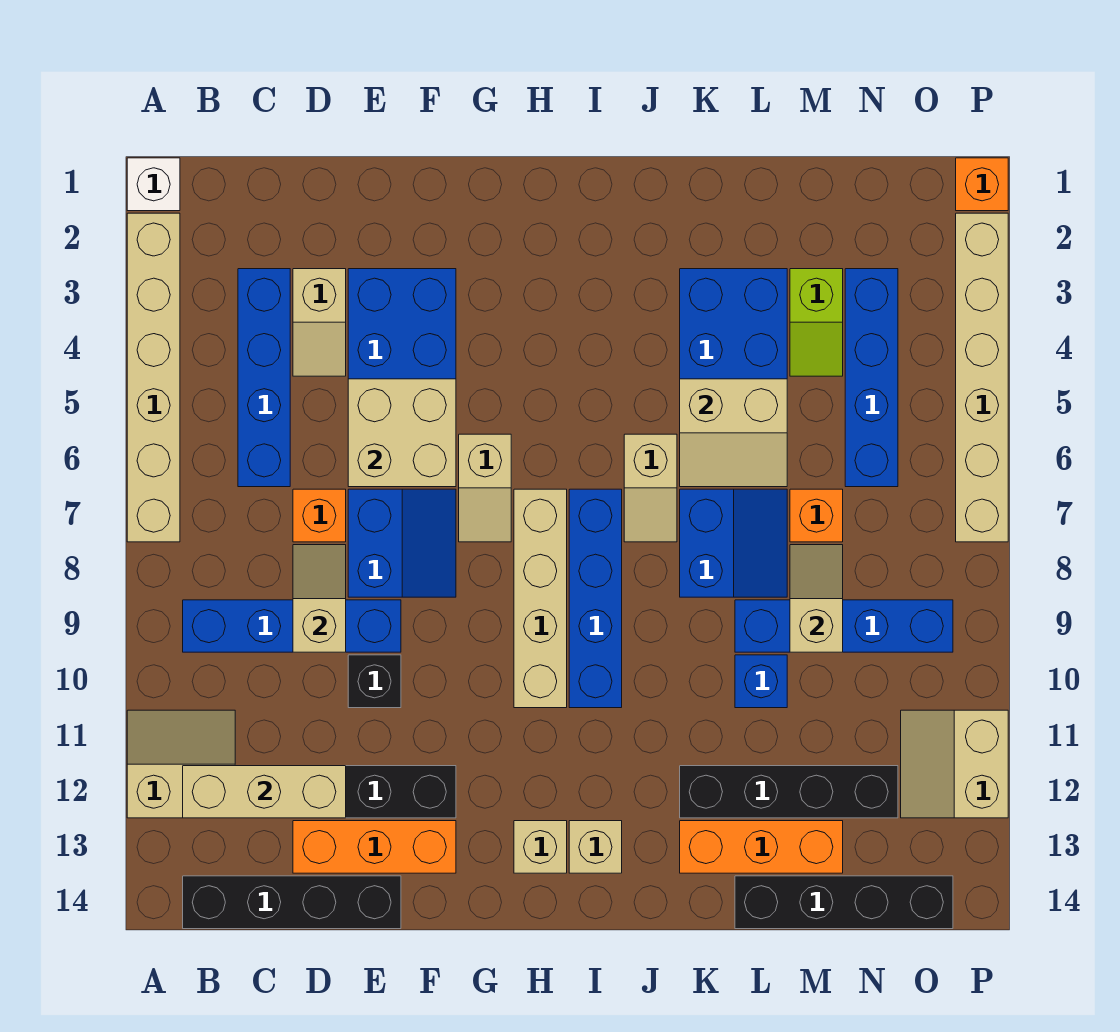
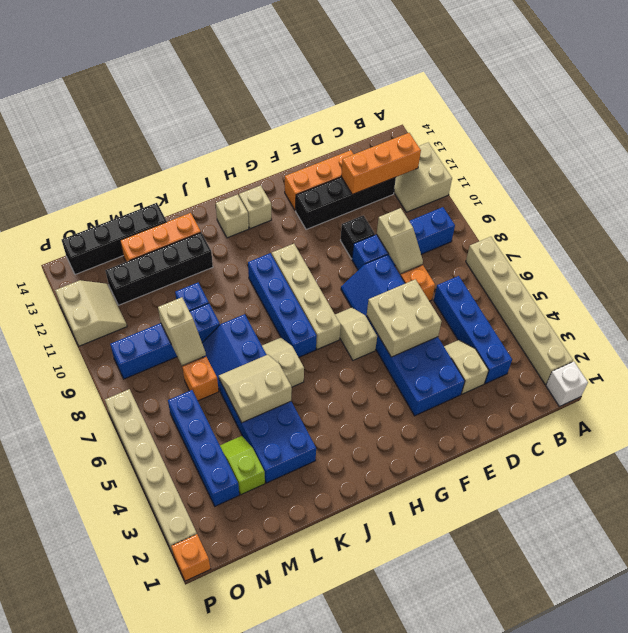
tan slope A11:B12 level 1 top 12 -> tan slope A11:B12 level 1 top A
tan brick B12:D12 level 2 -> orange brick B12:D12 level 2
black brick B14:E14 level 1 -> none

